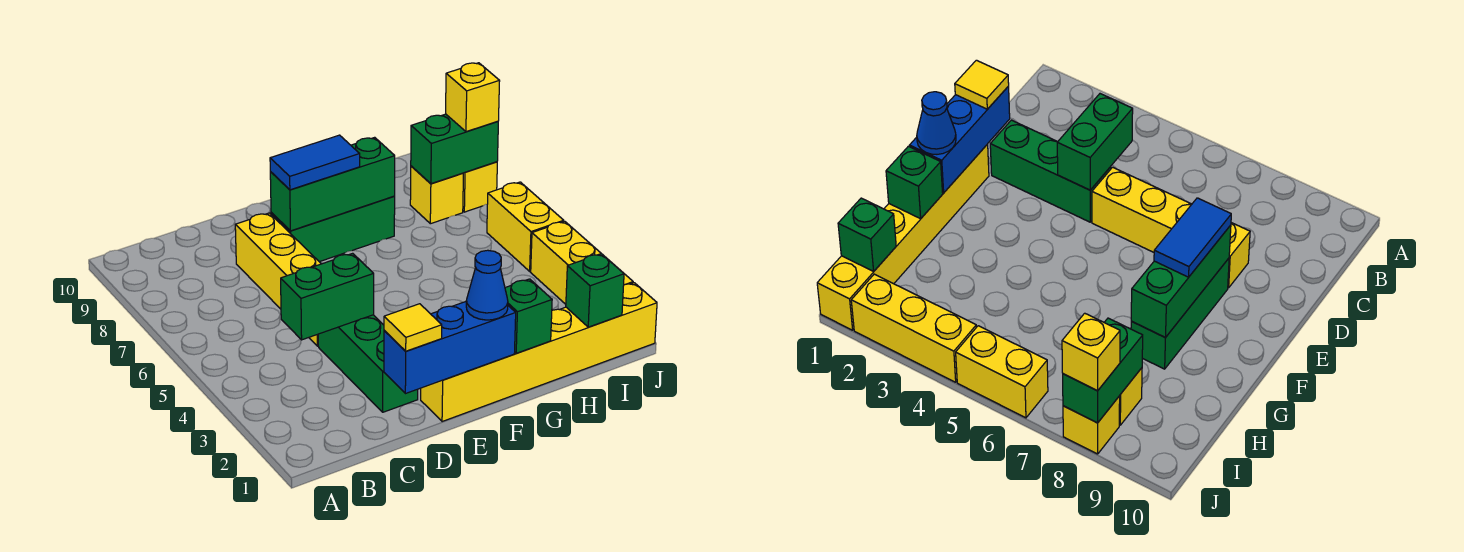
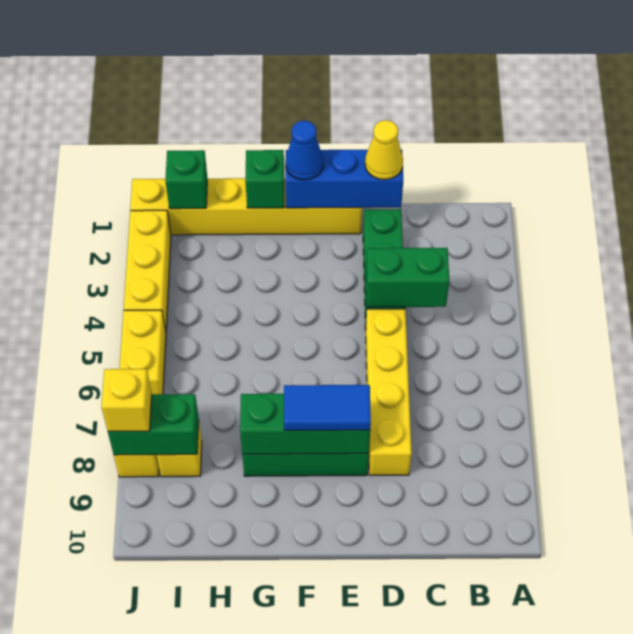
yellow tile D1 level 3 -> yellow cone D1 level 3

